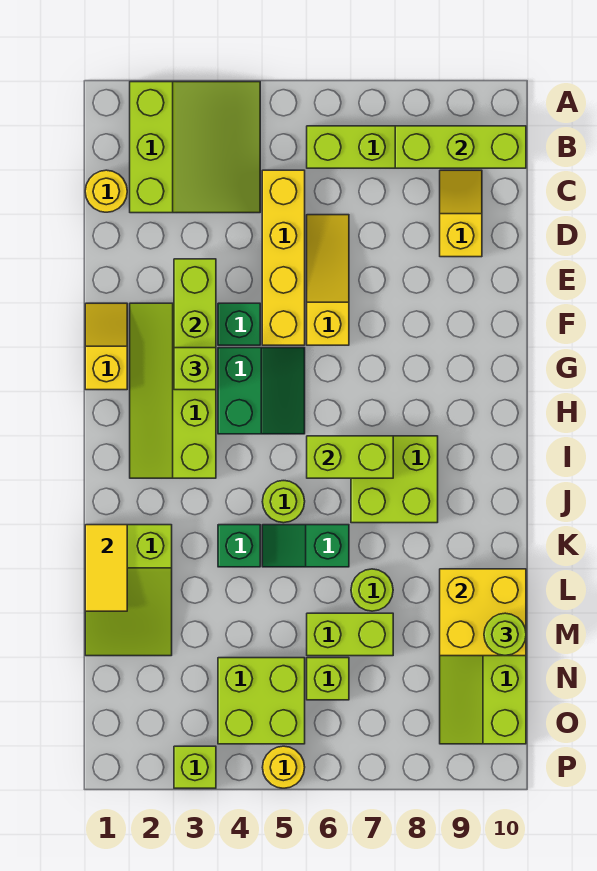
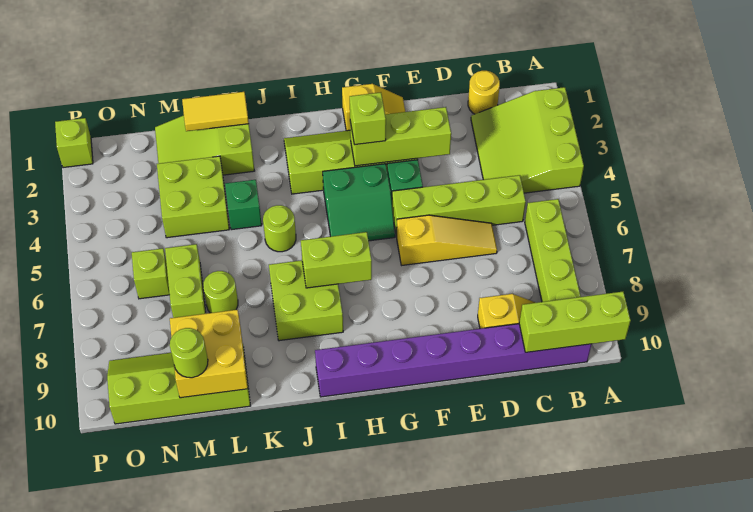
lime slope A2:C4 level 1 top 2 -> lime slope A2:C4 level 1 top A
lime brick B8:B10 level 2 -> lime brick A10:C10 level 2
none -> purple brick B10:I10 level 1
yellow brick C5:F5 level 1 -> lime brick C5:F5 level 1
lime brick I6:I7 level 2 -> lime brick H7:I7 level 2
green slope K5:K6 level 1 top 6 -> none
lime brick N4:O5 level 1 -> lime brick L3:M4 level 1
lime brick P3 level 1 -> lime brick P1 level 1
yellow round brick P5 level 1 -> none

